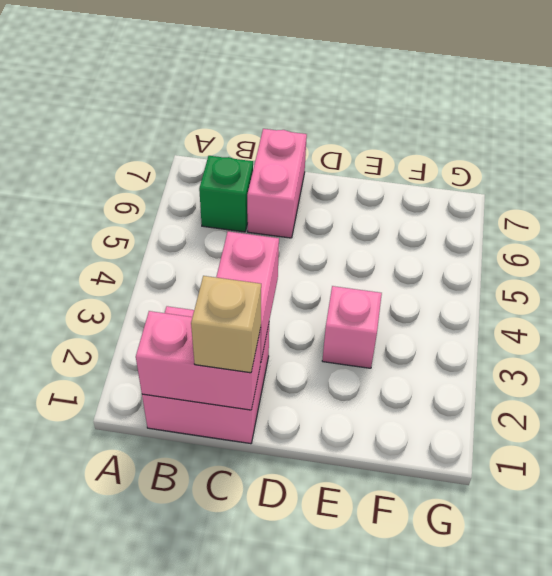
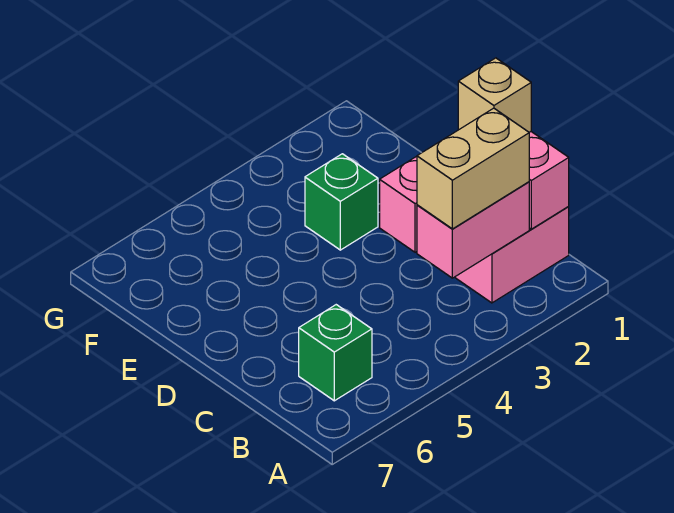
none -> tan brick B2:B3 level 3
pink brick C6:C7 level 1 -> pink brick B2:B3 level 2
pink brick E3 level 1 -> green brick E3 level 1

